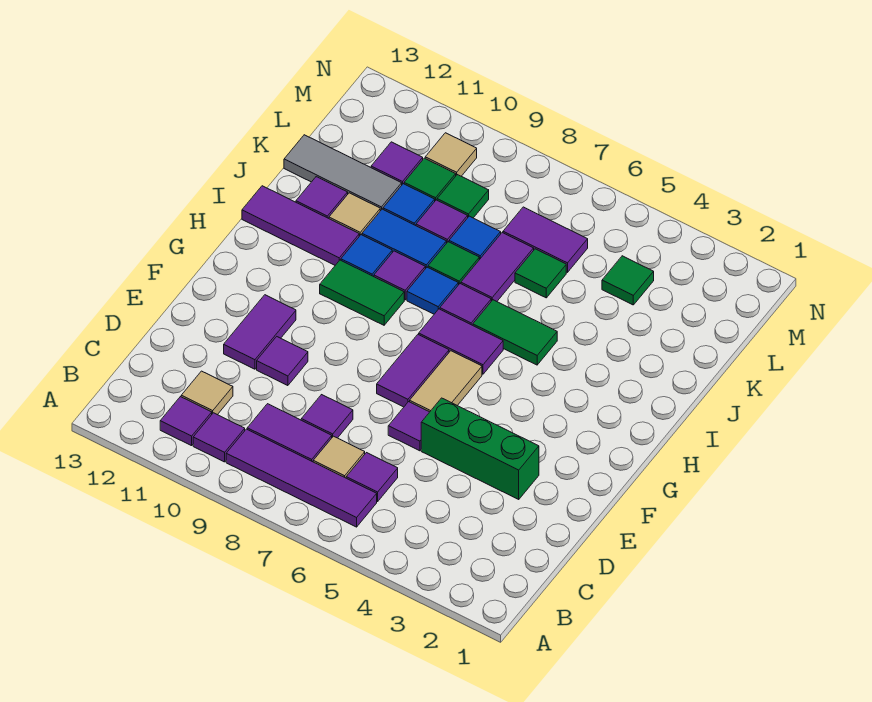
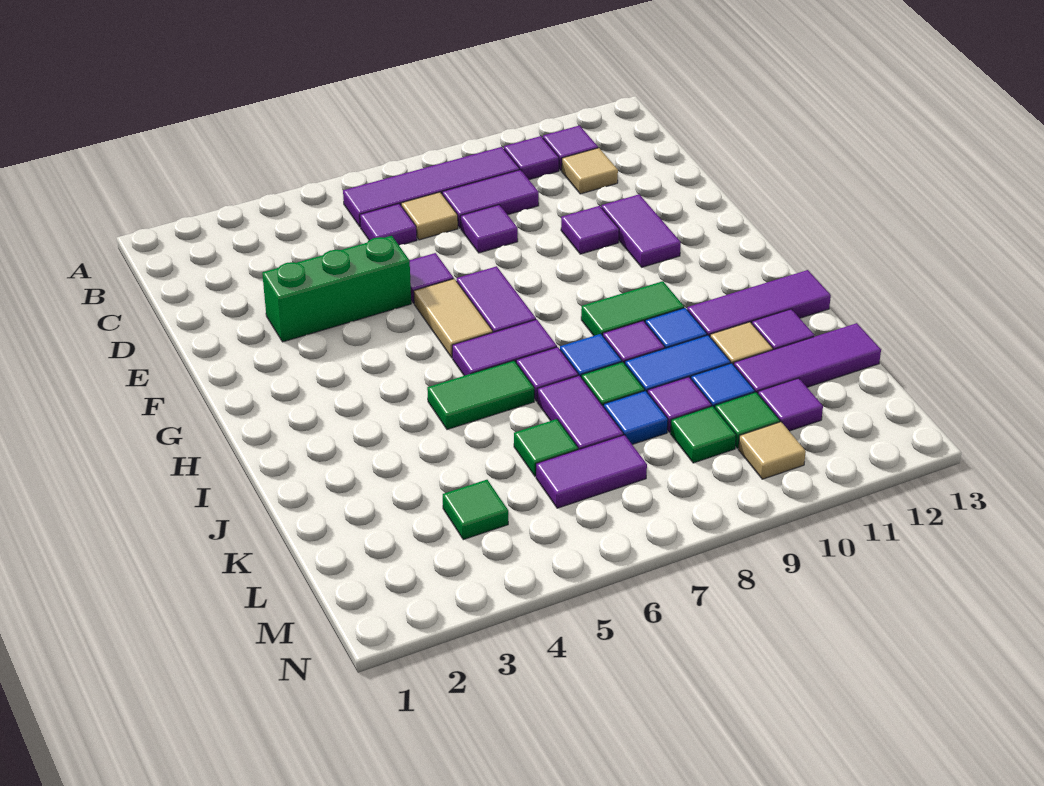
grey tile K11:K13 level 1 -> purple tile K11:K13 level 1

